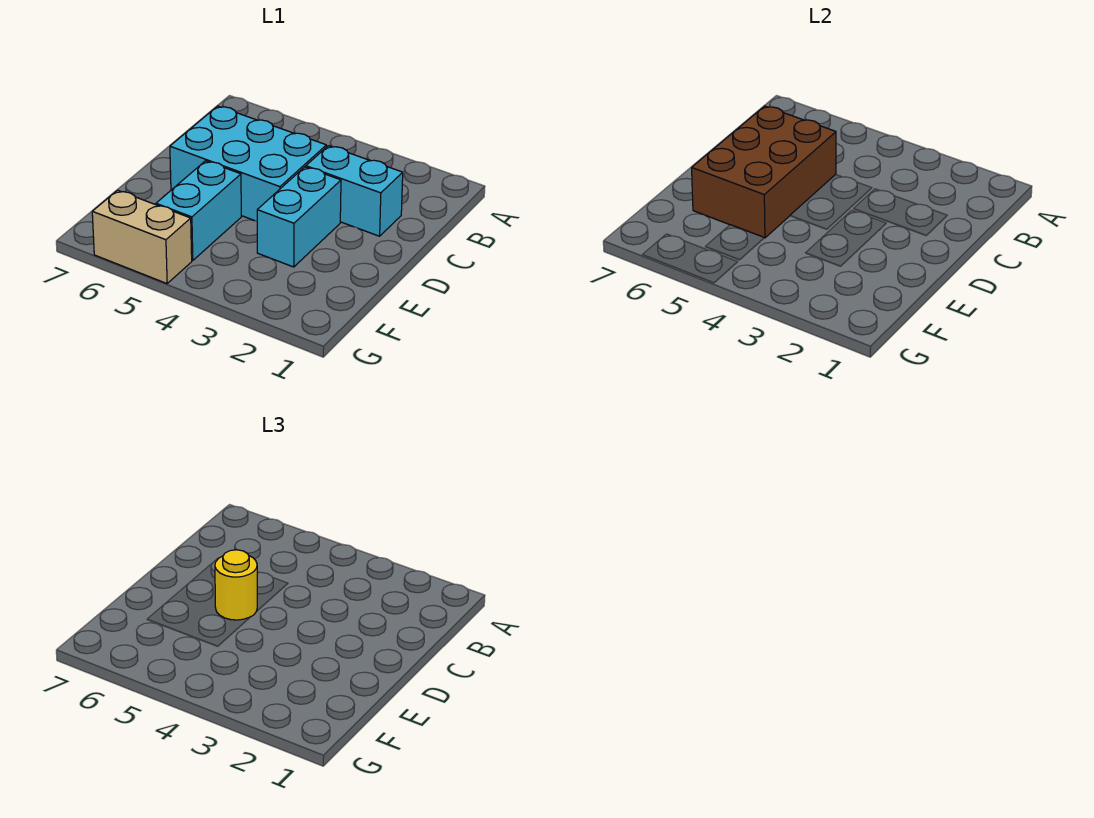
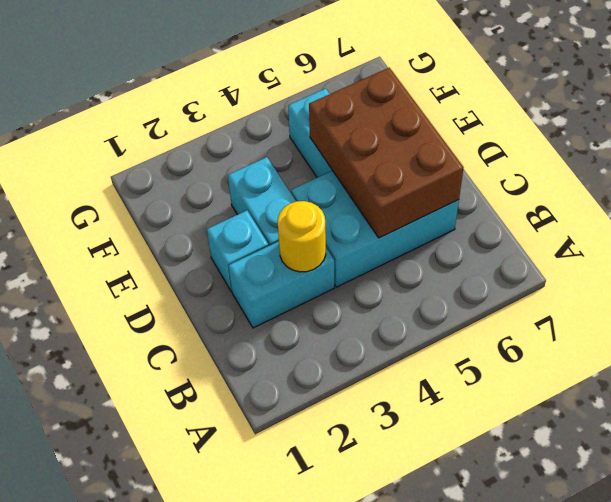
none -> cyan brick D2 level 1
yellow round brick D5 level 3 -> yellow round brick C3 level 2
tan brick G5:G6 level 1 -> none

